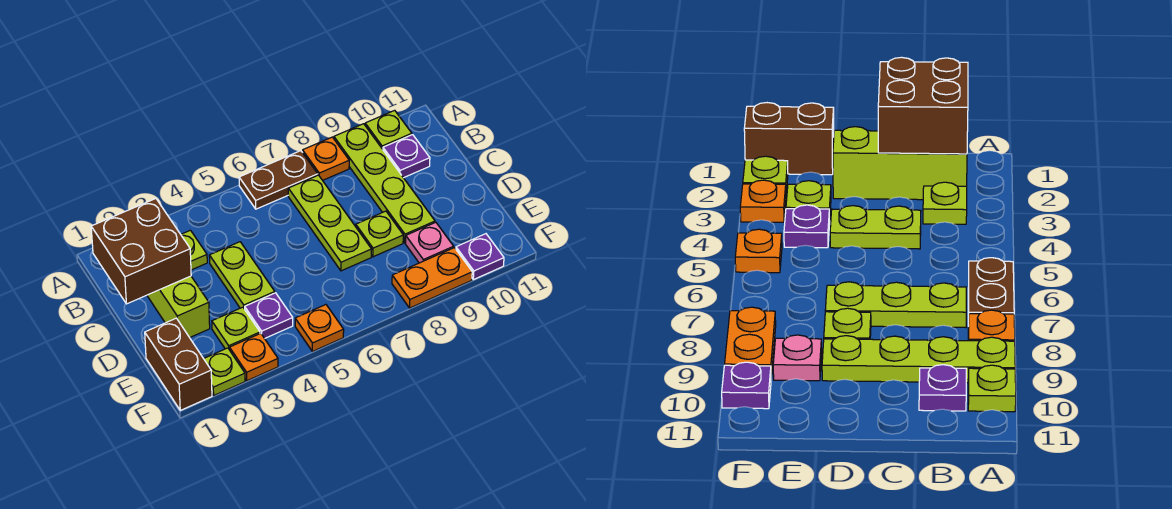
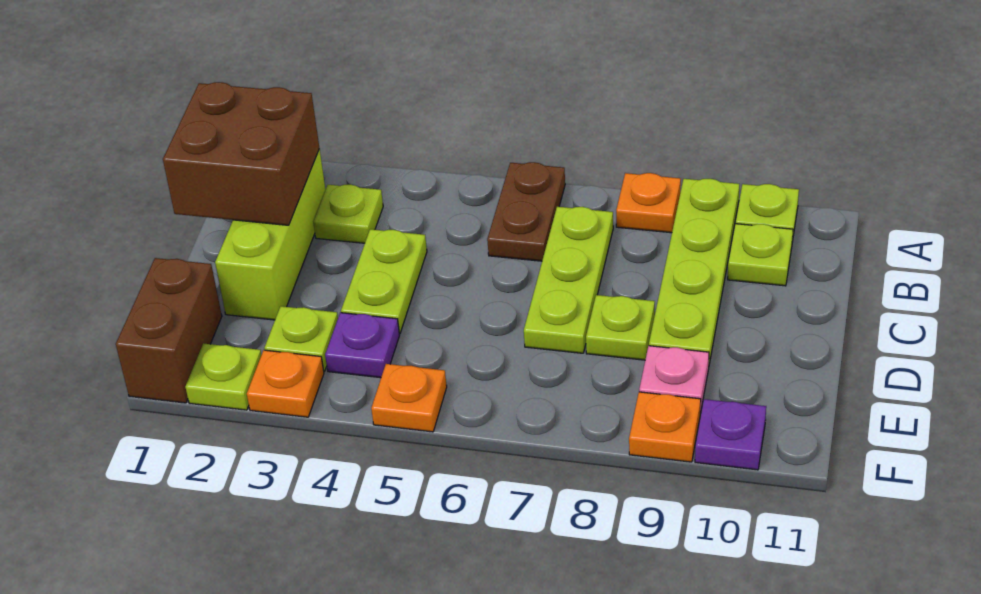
brown plate A6:A7 level 1 -> brown plate A6:B6 level 1
purple plate B10 level 1 -> lime plate B10 level 1
orange plate F8:F9 level 1 -> orange plate F9 level 1

